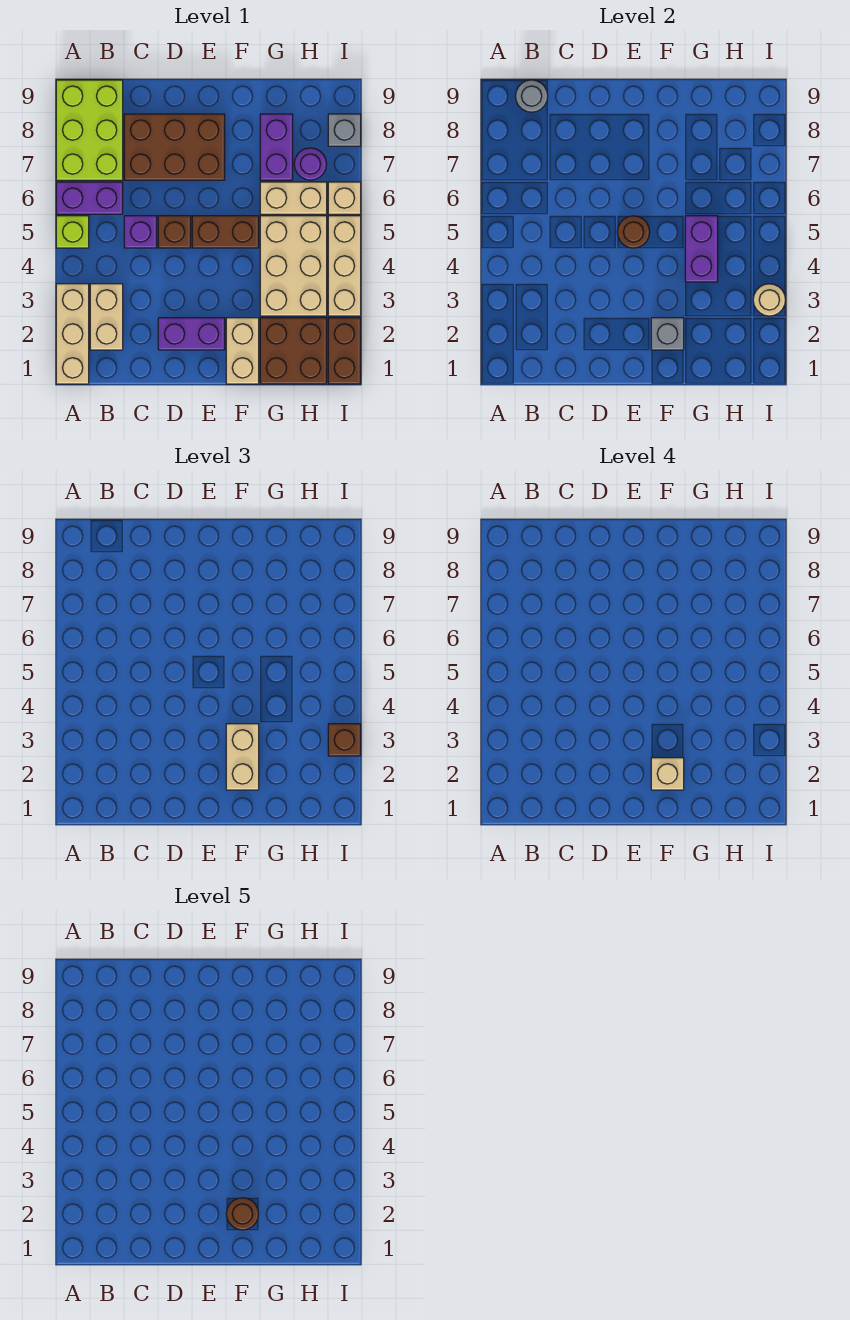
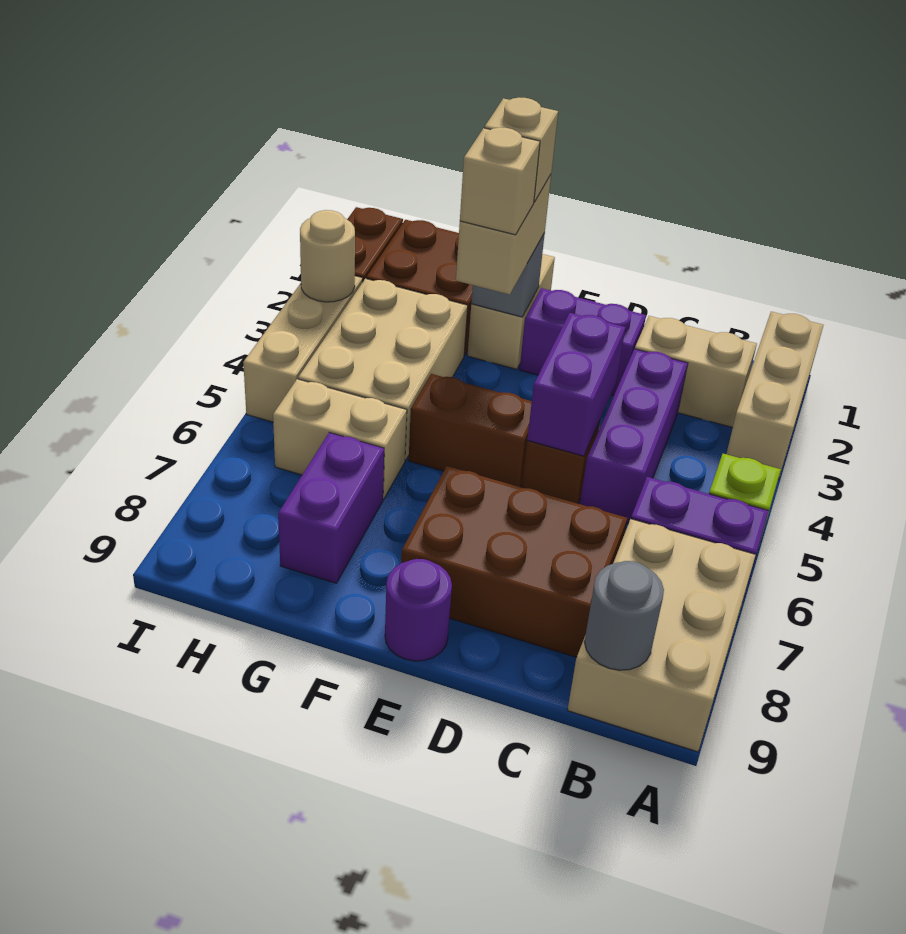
lime brick A7:B9 level 1 -> tan brick A7:B9 level 1
tan brick B2:B3 level 1 -> tan brick B2:C2 level 1
purple brick C5 level 1 -> purple brick C3:C5 level 1
brown round brick E5 level 2 -> none
brown round brick F2 level 5 -> none
purple brick G4:G5 level 2 -> purple brick D4:D5 level 2
purple round brick H7 level 1 -> purple round brick E9 level 1
brown brick I3 level 3 -> none
tan brick I6 level 1 -> tan brick F3 level 4
grey brick I8 level 1 -> none

